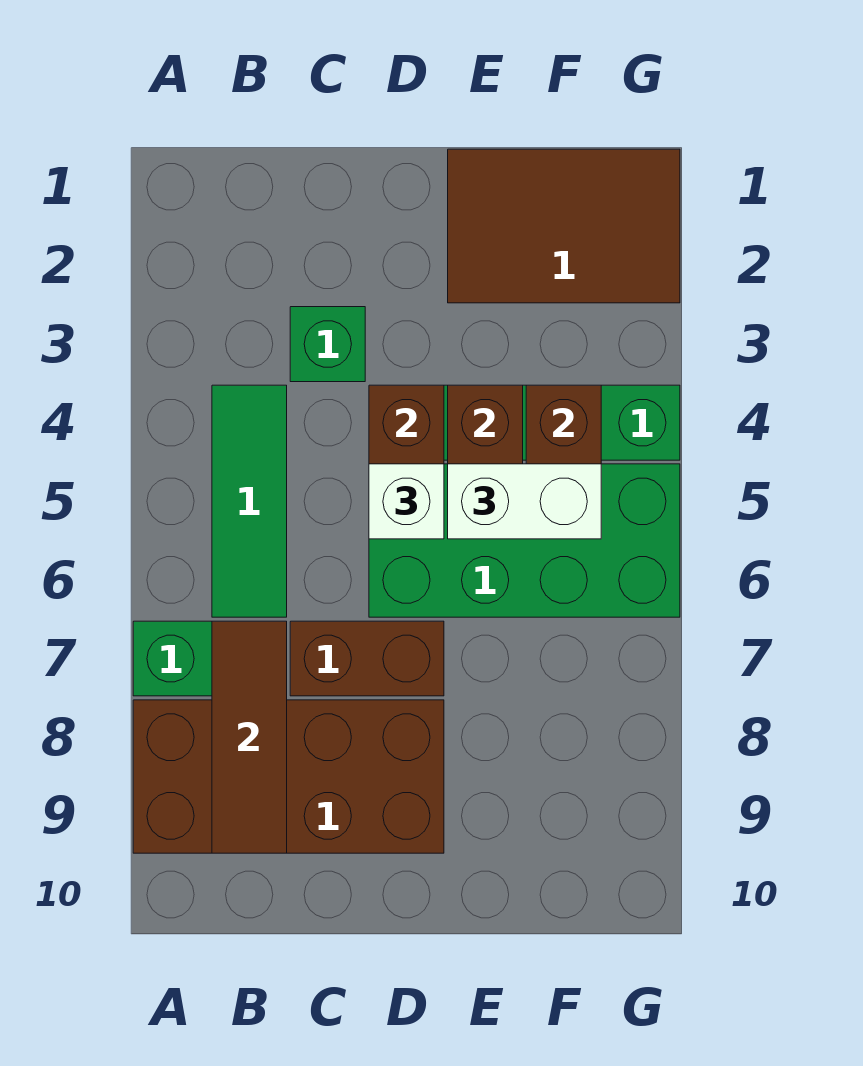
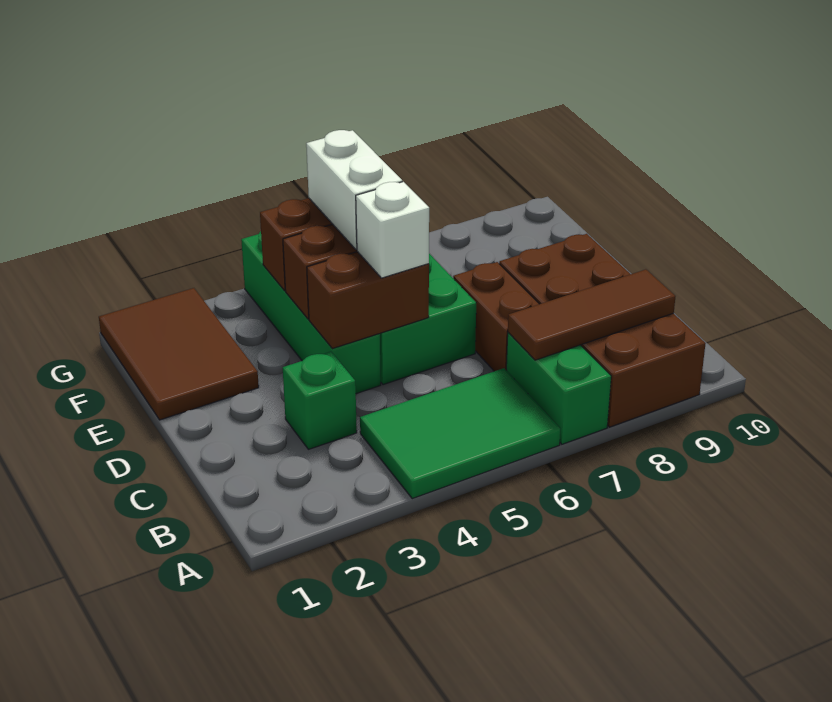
green tile B4:B6 level 1 -> green tile A4:B6 level 1

